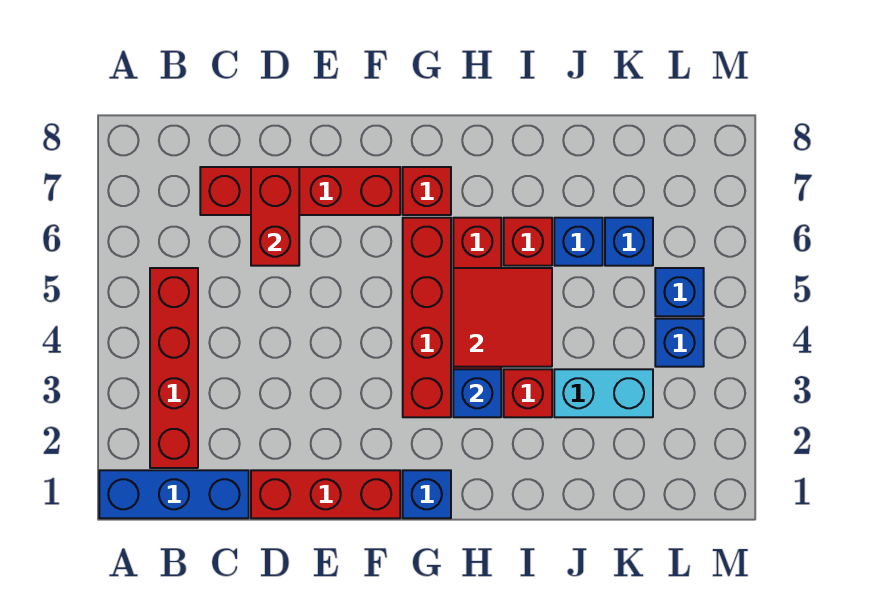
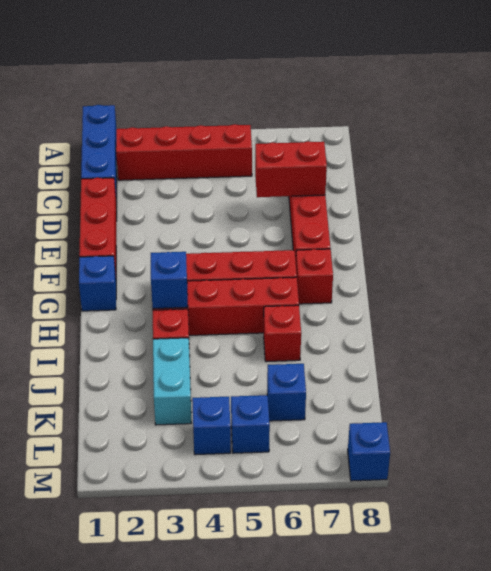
red tile H4:I5 level 2 -> none
blue brick J6 level 1 -> blue brick M8 level 1

